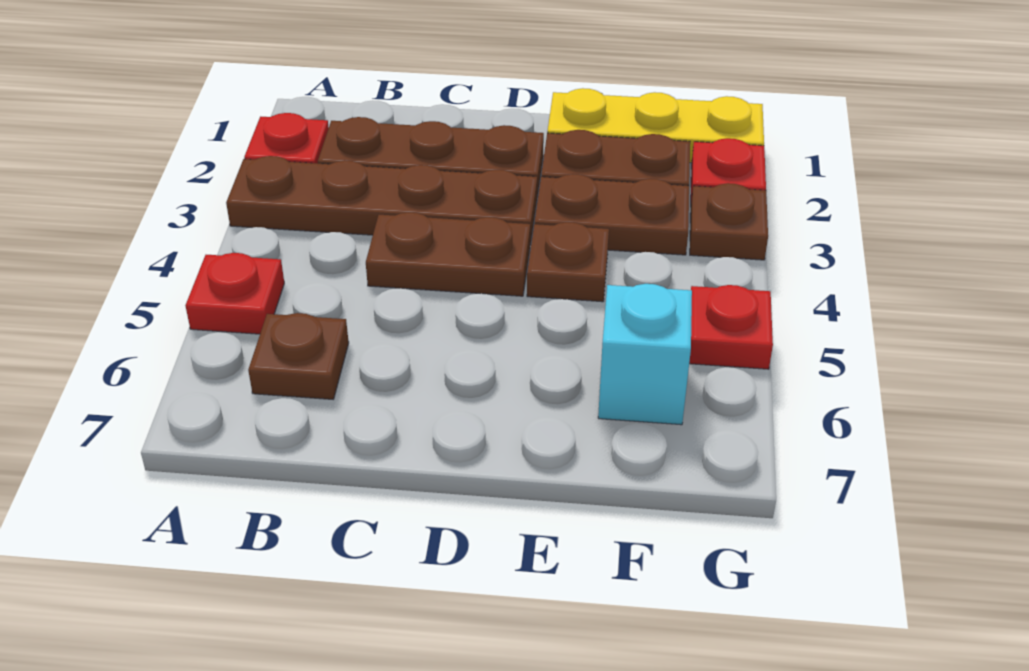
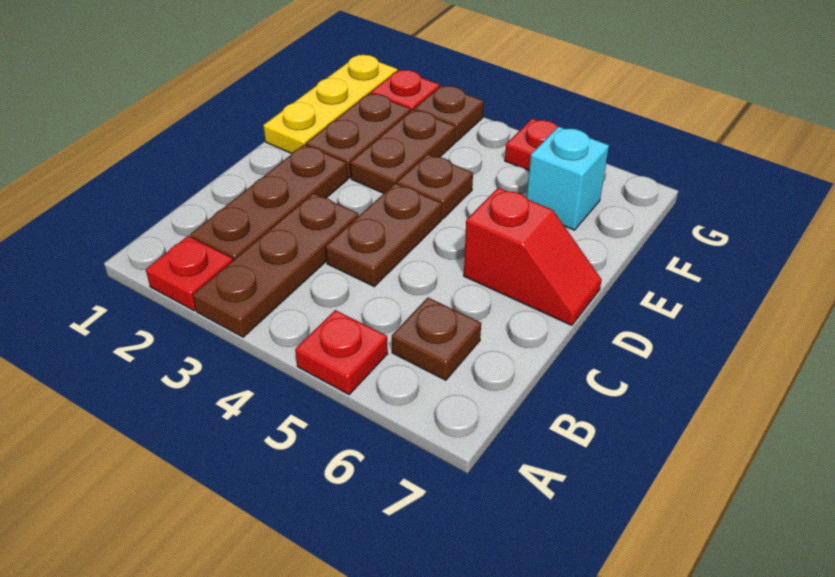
brown plate A3:D3 level 1 -> brown plate A3:C3 level 1
none -> red slope D6:D7 level 1 top 6

